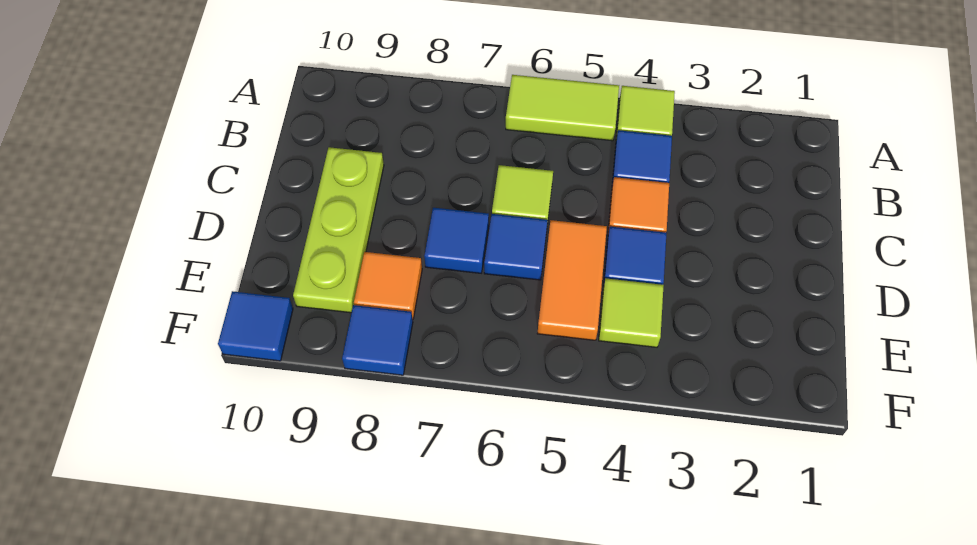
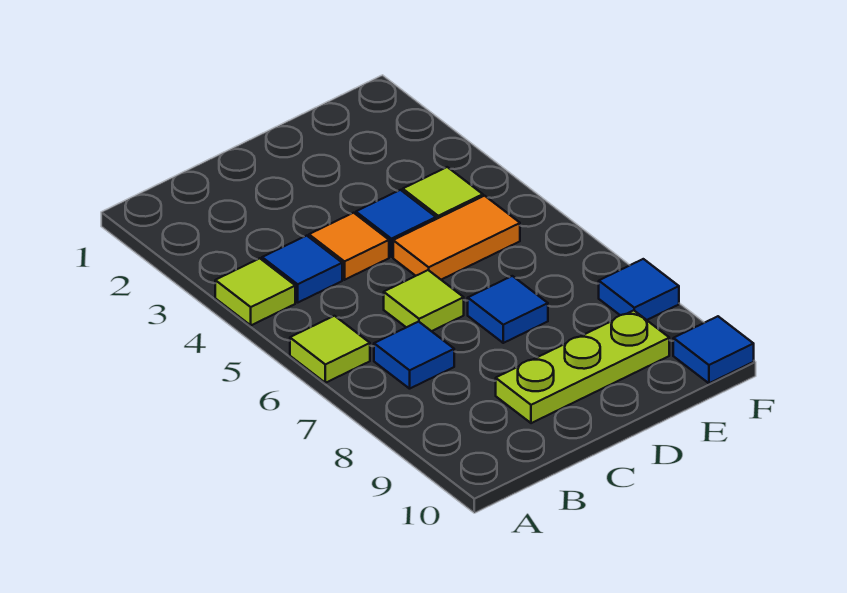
lime tile A5:A6 level 1 -> lime tile A6 level 1
blue tile D6 level 1 -> blue tile B7 level 1
orange tile E8 level 1 -> none

